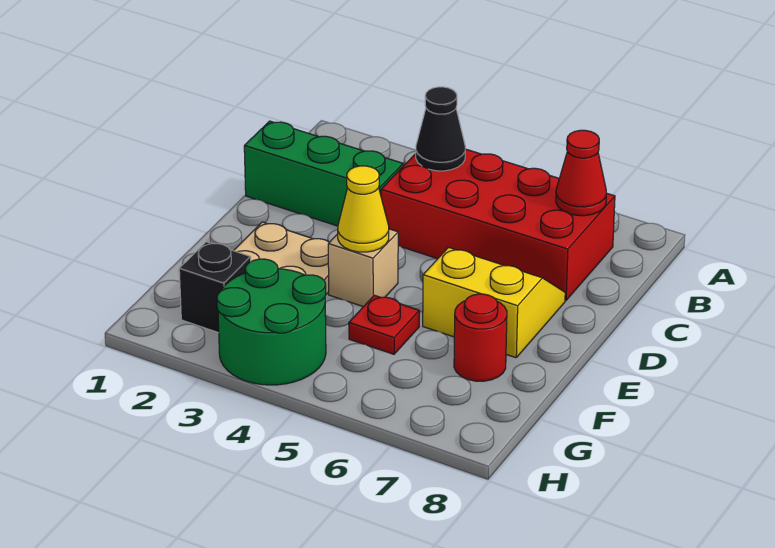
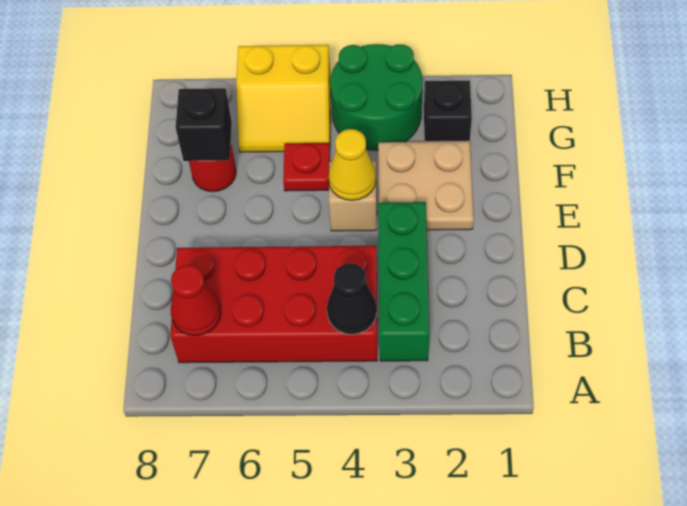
green brick C1:C3 level 1 -> green brick B3:D3 level 1
yellow slope D6:E7 level 1 top E -> yellow slope G5:H6 level 1 top H
none -> black brick F7 level 2

